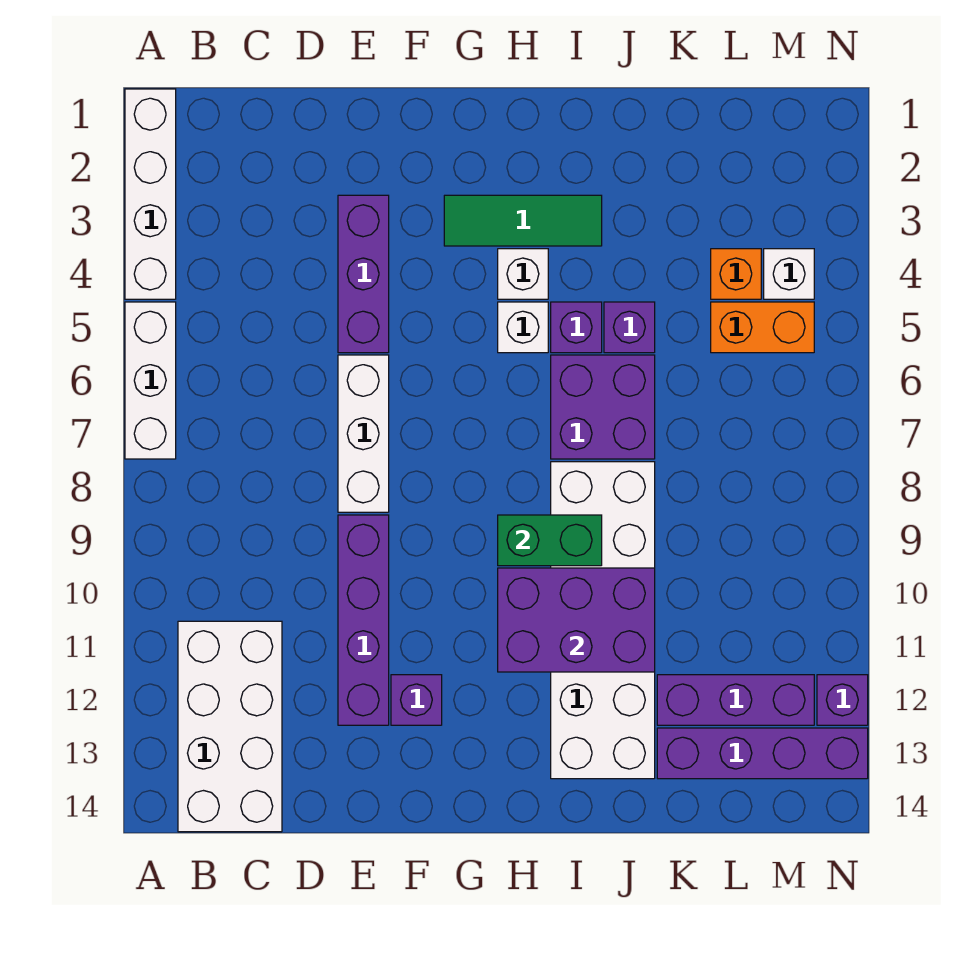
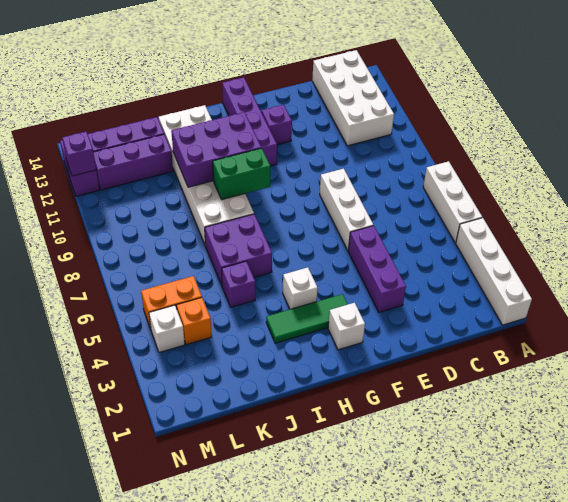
purple brick E9:E12 level 1 -> purple brick G11:G14 level 1
white brick H5 level 1 -> white brick G2 level 1
purple brick I5 level 1 -> purple brick N12 level 2

